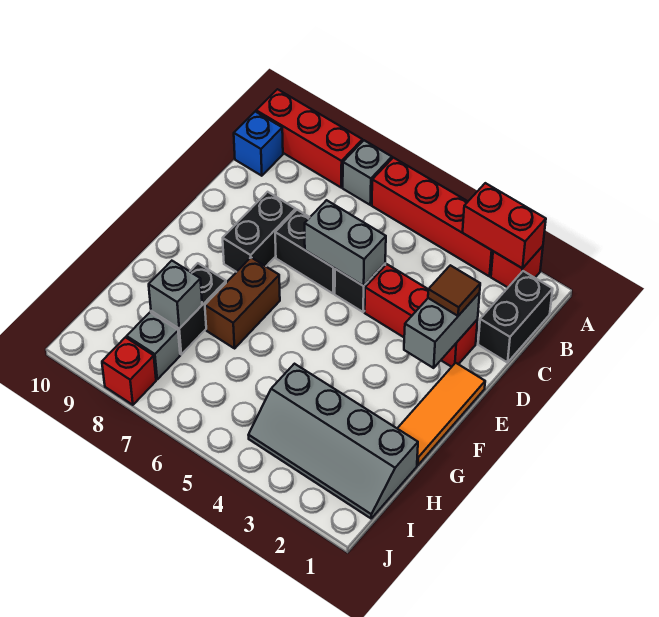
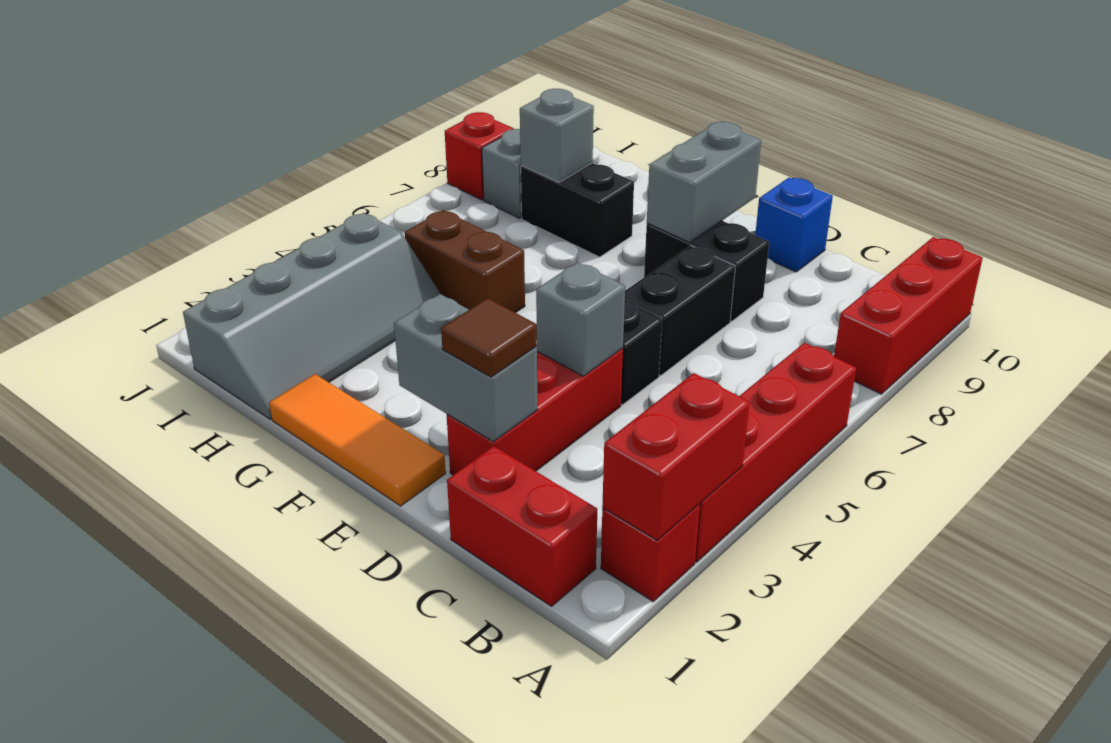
grey brick A7 level 1 -> grey brick D4 level 2
black brick B1:C1 level 1 -> red brick B1:C1 level 1
blue brick B10 level 1 -> blue brick D10 level 1
grey brick D5:D6 level 2 -> grey brick E8:E9 level 2
brown brick F7:G7 level 1 -> brown brick G5:H5 level 1
grey slope H1:I4 level 1 top H -> grey slope H1:I4 level 1 top I

